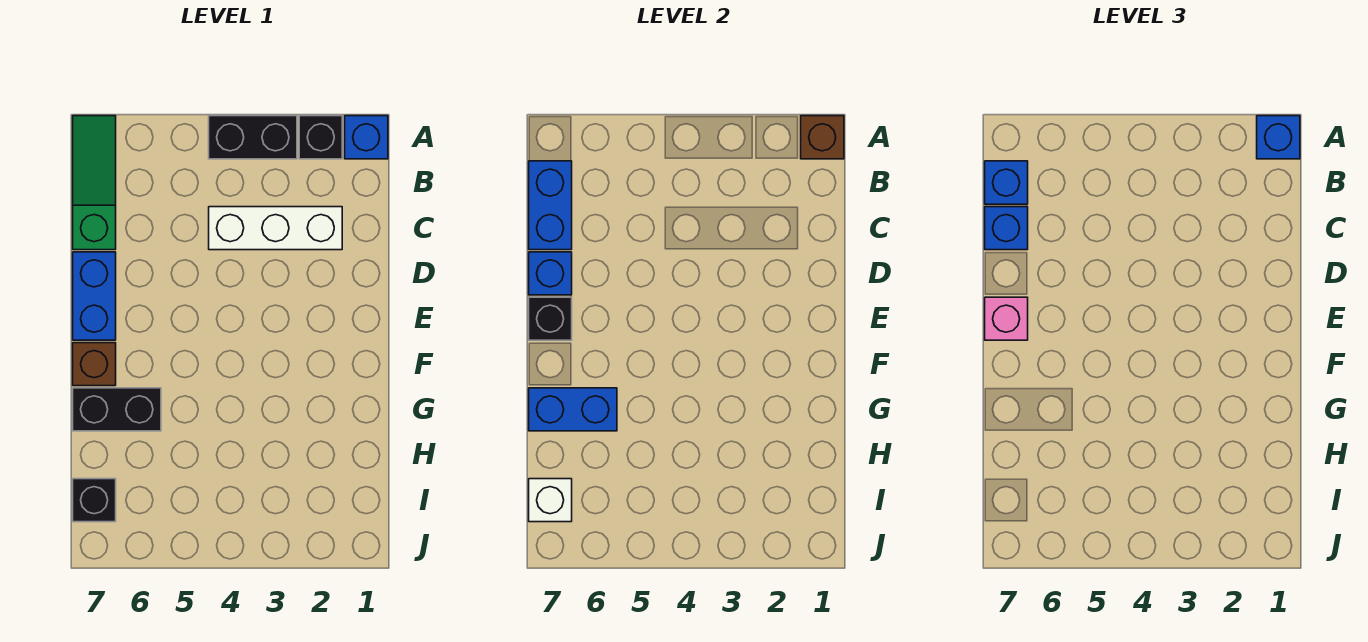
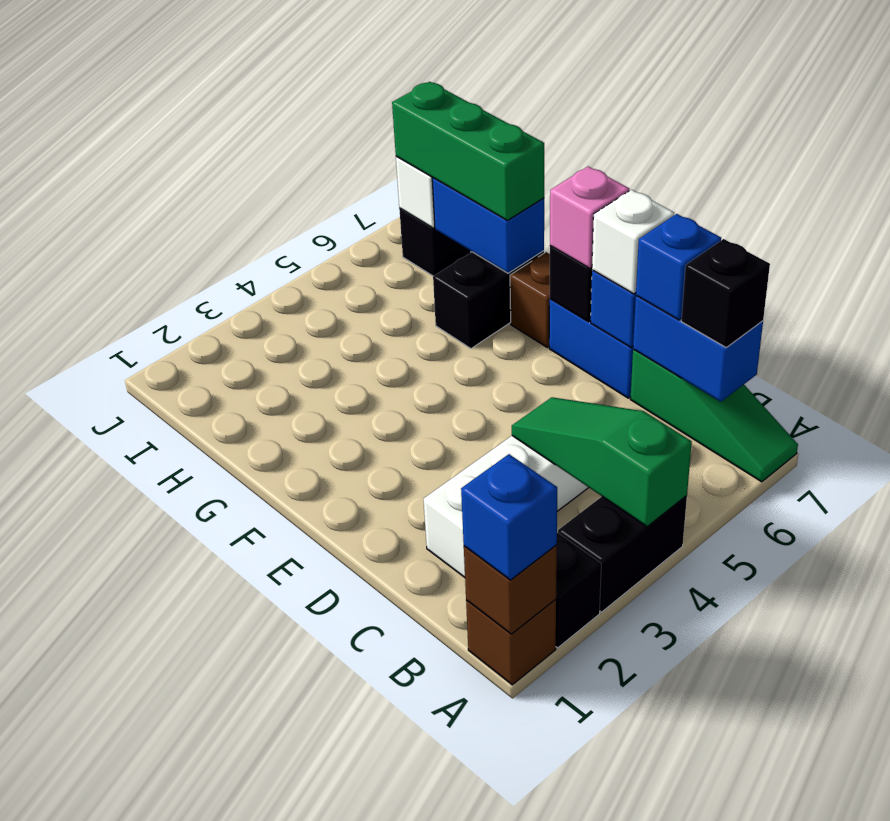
blue brick A1 level 1 -> brown brick A1 level 1
none -> green slope A4:C4 level 2 top A
blue brick B7 level 3 -> black brick B7 level 3
none -> white brick D7 level 3
blue brick G6:G7 level 2 -> blue brick G7:H7 level 2
none -> green brick G7:I7 level 3

